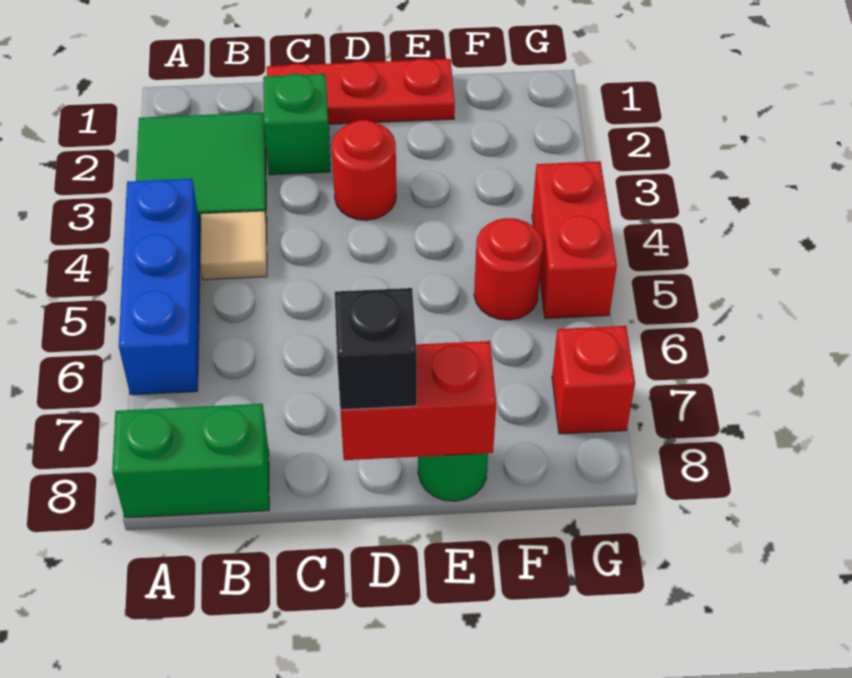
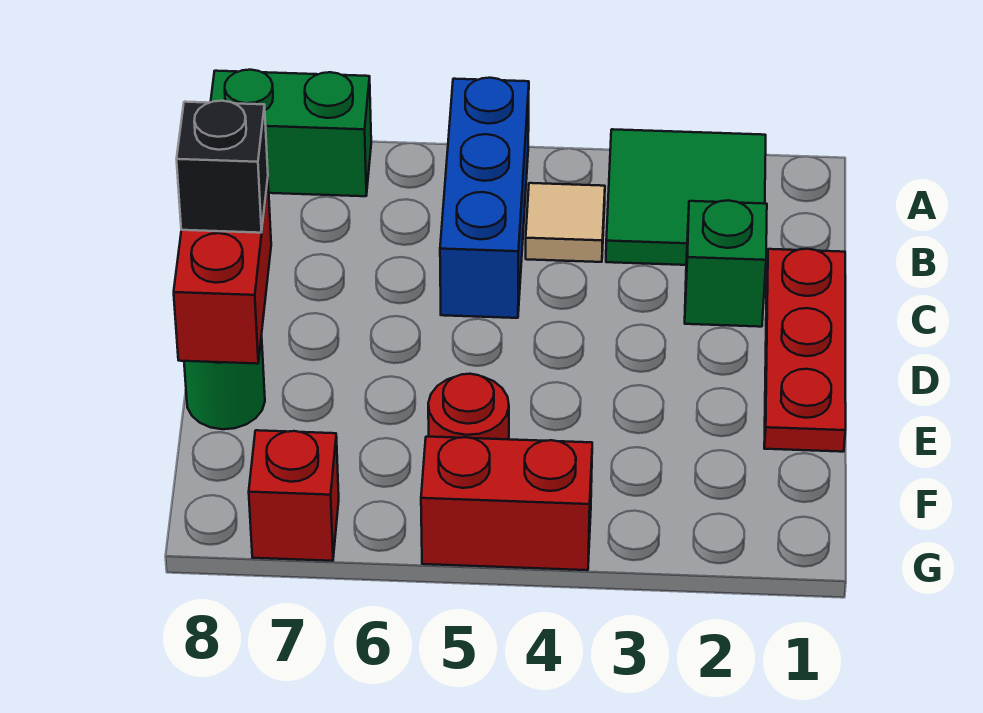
blue brick A4:A6 level 1 -> blue brick A5:C5 level 1
green brick A8:B8 level 1 -> green brick A7:A8 level 1
red round brick D3 level 1 -> none

